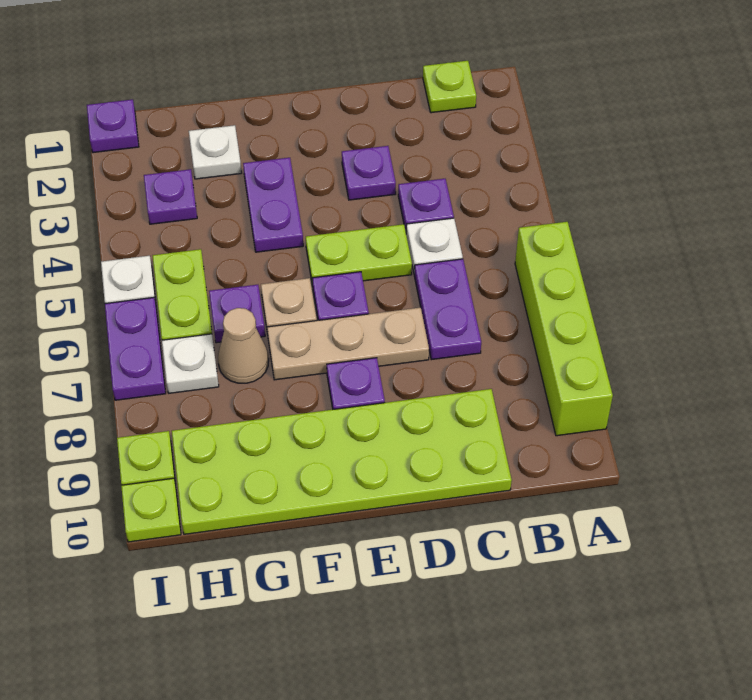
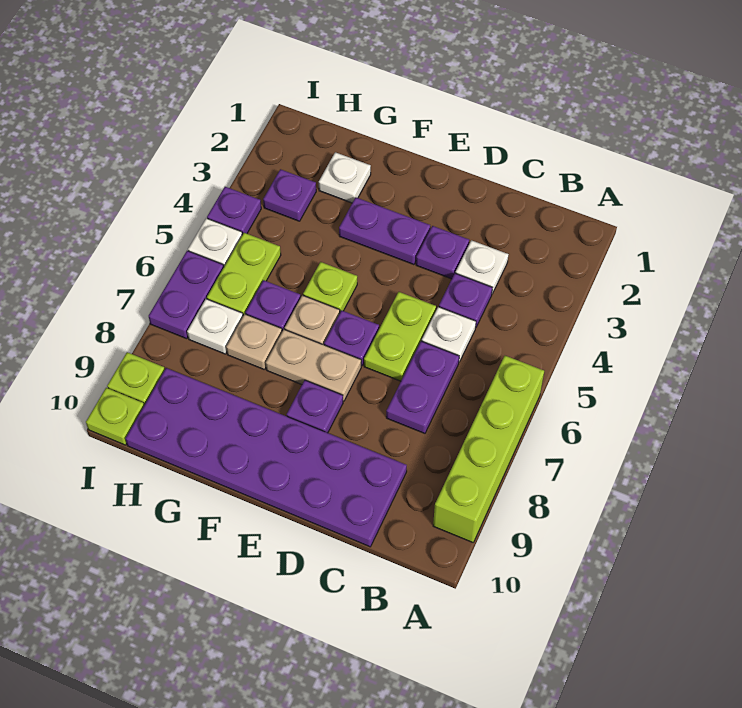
lime plate B1 level 1 -> lime plate F5 level 1
none -> white plate C3 level 1
lime plate C9:H10 level 1 -> purple plate C9:H10 level 1
lime plate D5:E5 level 1 -> lime plate D5:D6 level 1
tan plate D7:F7 level 1 -> tan plate E7:F7 level 1
purple plate F3:F4 level 1 -> purple plate E3:F3 level 1
tan cone G7 level 1 -> tan plate G7 level 1
purple plate I1 level 1 -> purple plate I4 level 1

